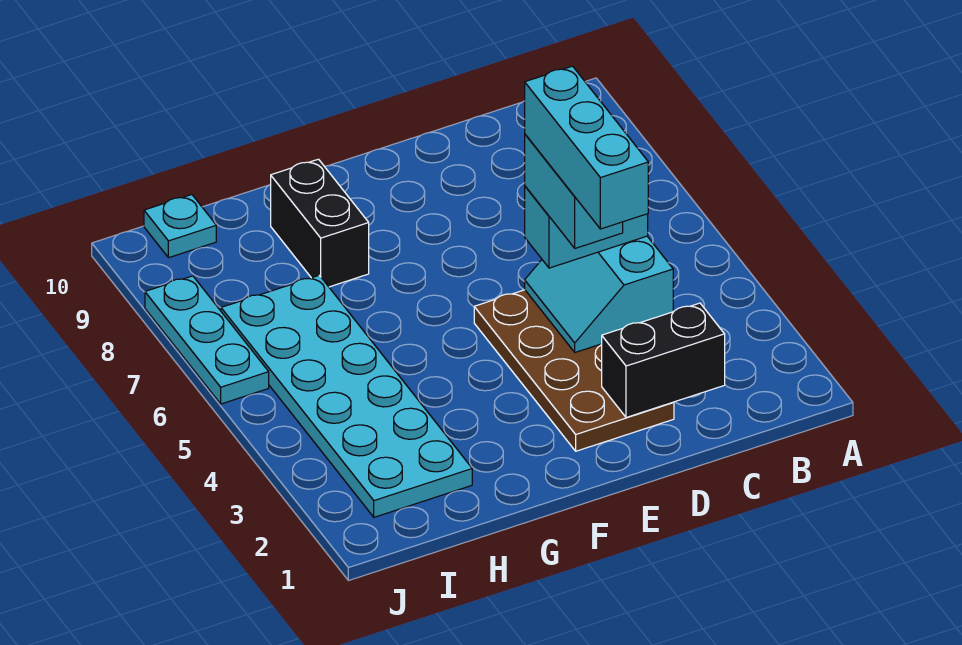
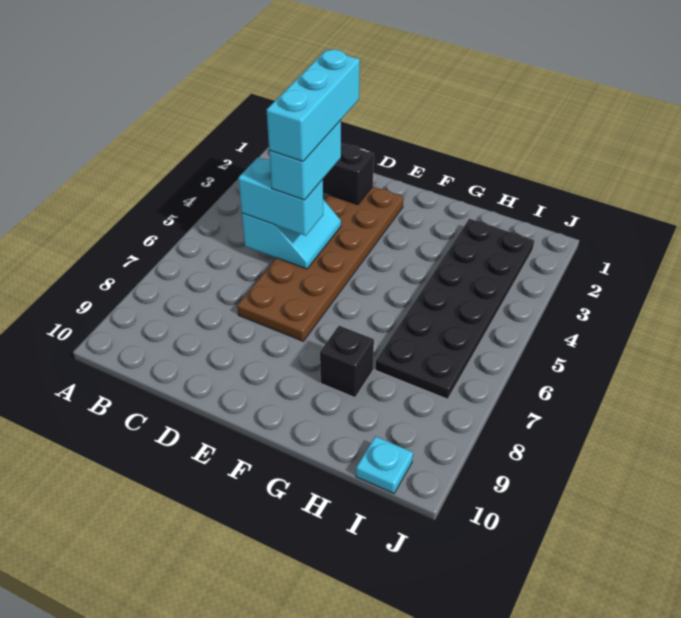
brown plate D2:E5 level 1 -> brown plate D2:E7 level 1
black brick G8:G9 level 1 -> black brick G8 level 1
cyan plate H2:I7 level 1 -> black plate H2:I7 level 1
cyan plate J6:J8 level 1 -> none

